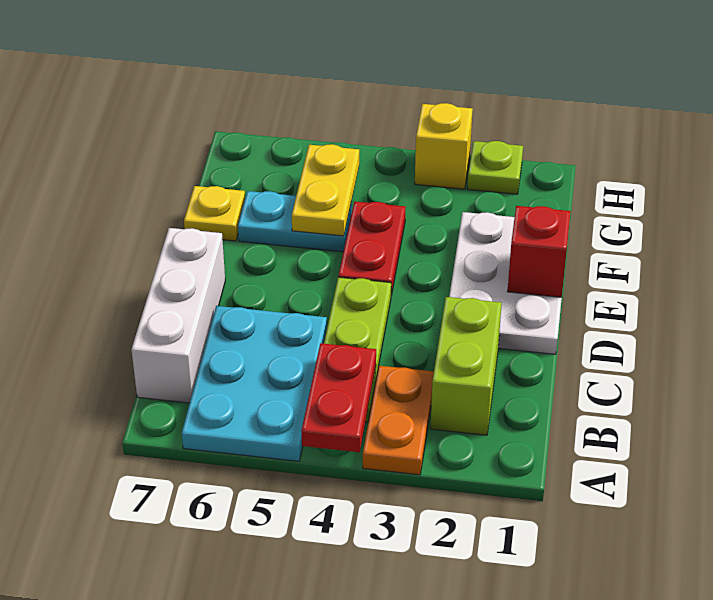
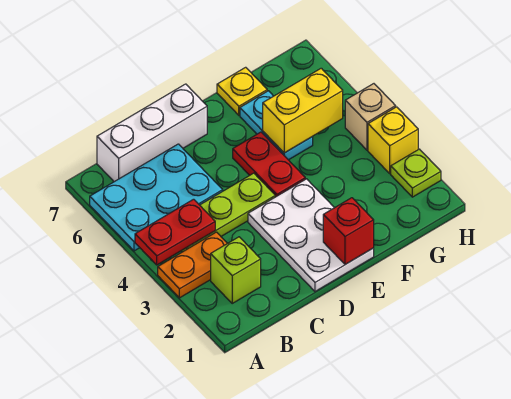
lime brick B2:C2 level 1 -> lime brick B2 level 1
white plate D1:F2 level 1 -> white plate D1:E3 level 1
red plate E4:F4 level 1 -> red plate E4:E5 level 1
yellow plate F5:G5 level 2 -> yellow brick F5:G5 level 2
none -> tan brick H4 level 1

